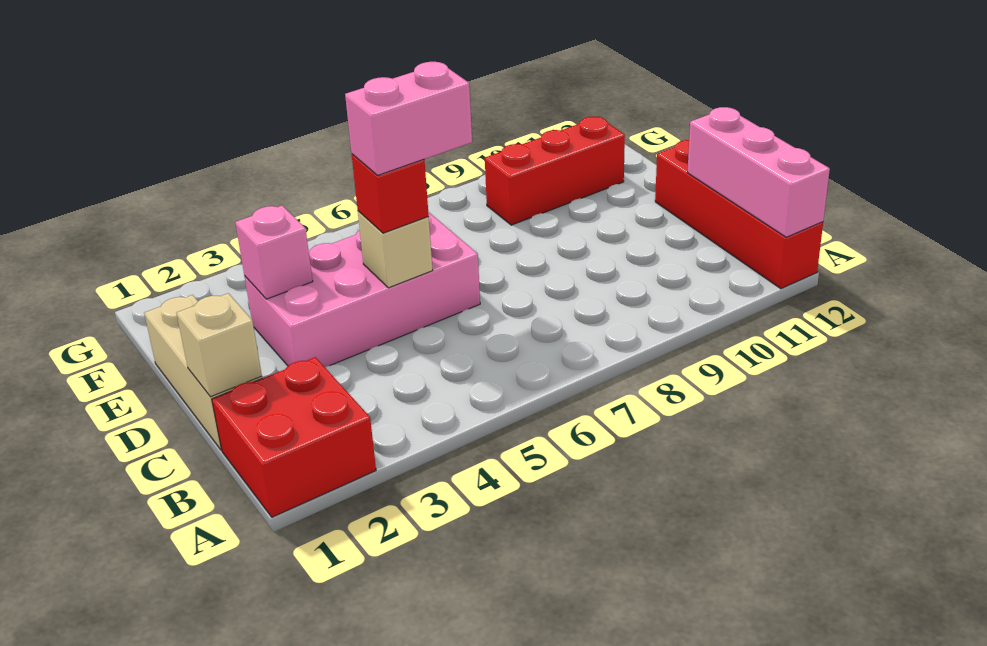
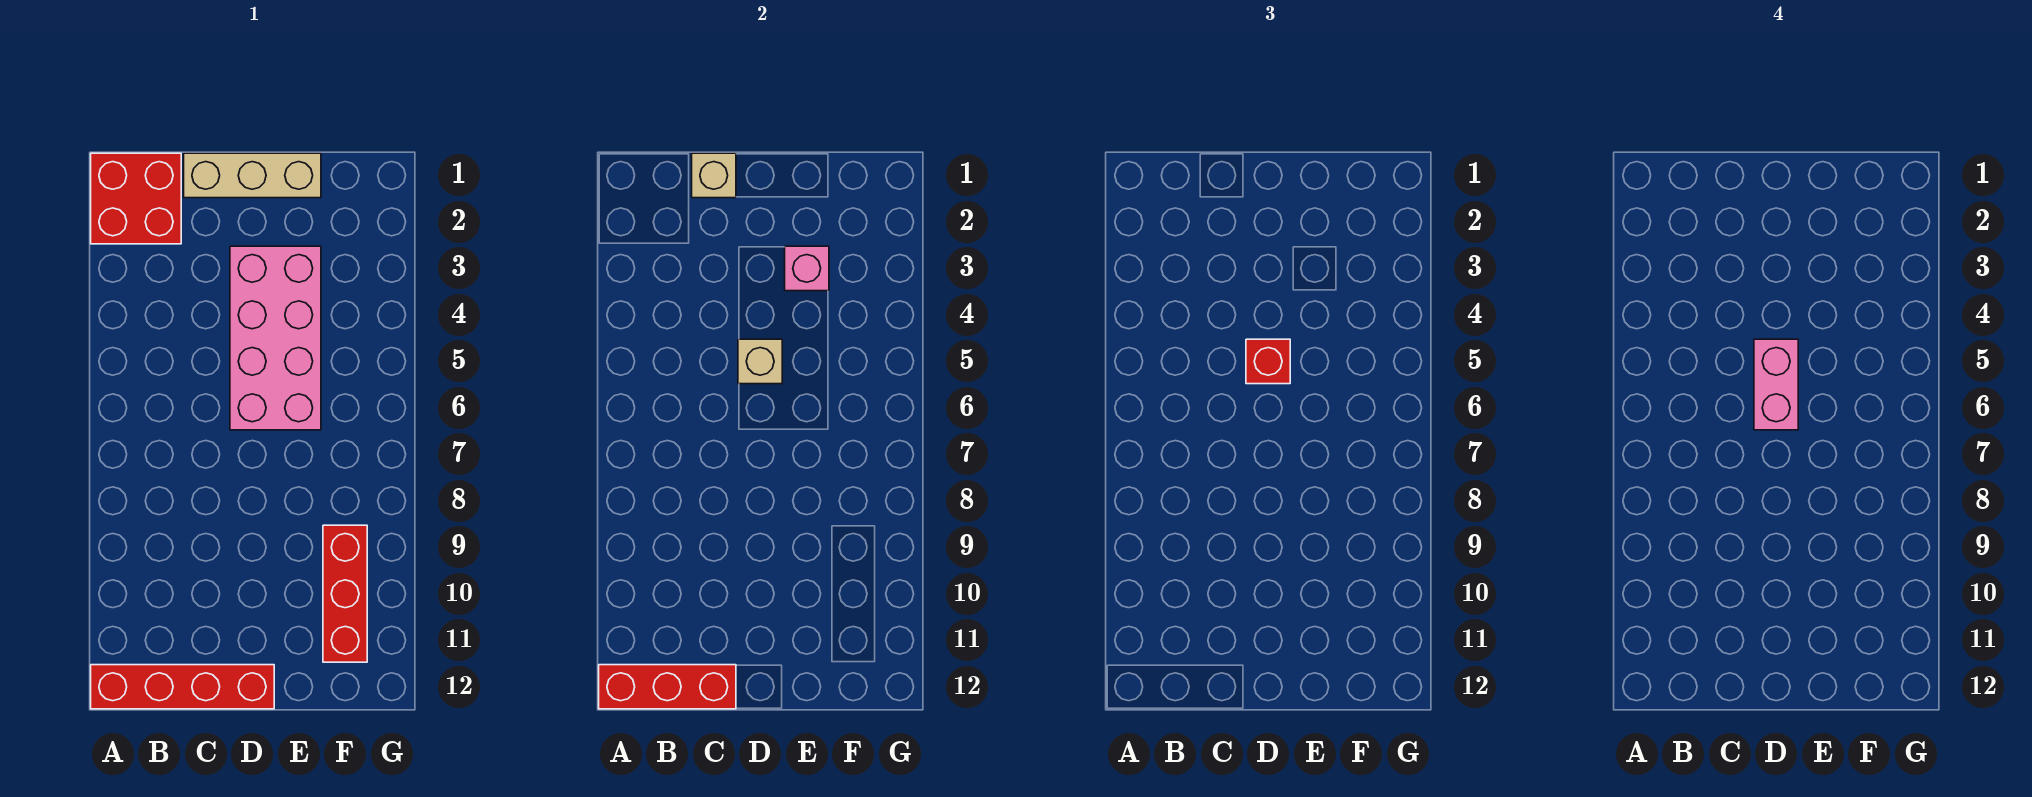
pink brick A12:C12 level 2 -> red brick A12:C12 level 2

